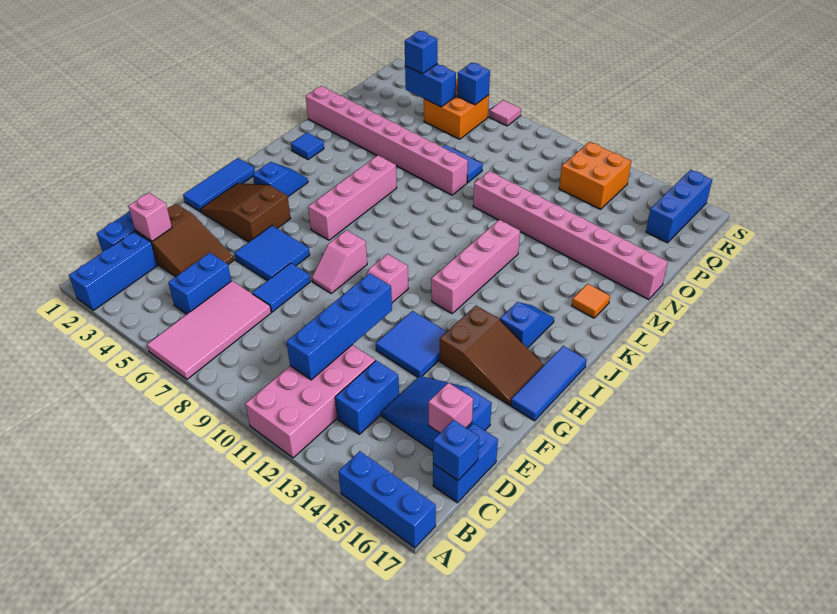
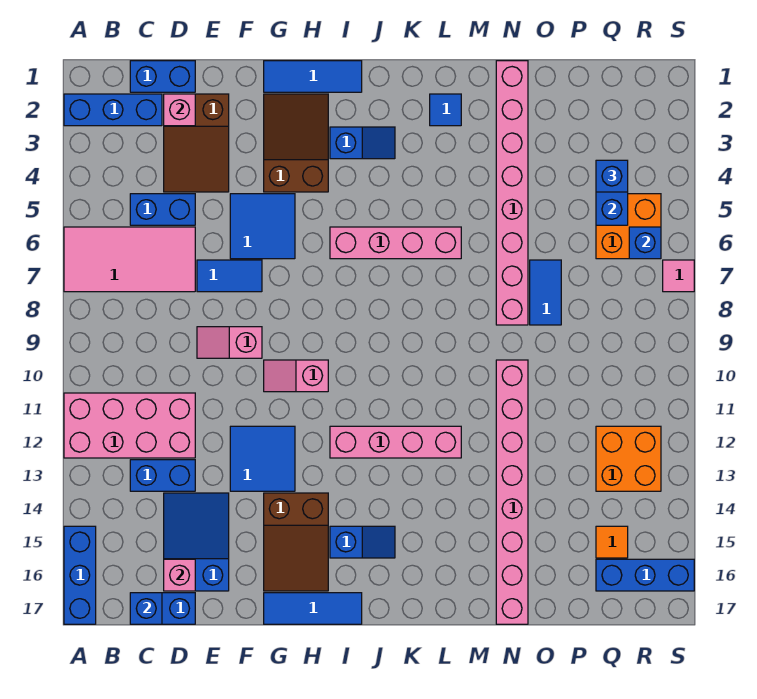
blue brick C11:F11 level 2 -> none
pink slope G8:H8 level 1 top H -> pink slope E9:F9 level 1 top F
orange tile L16 level 1 -> orange tile Q15 level 1

